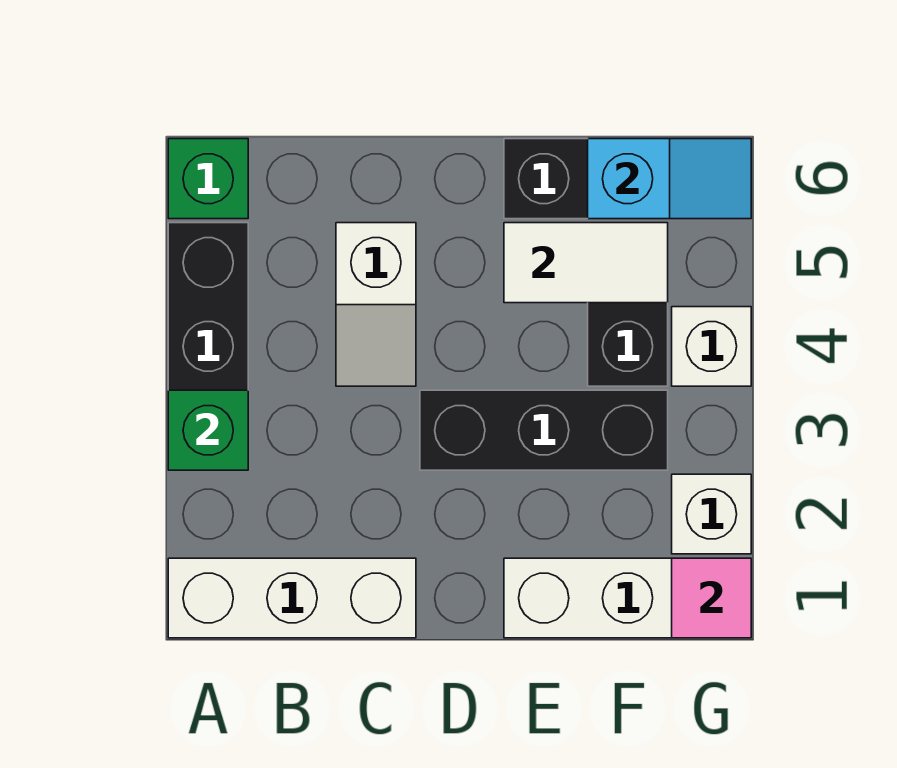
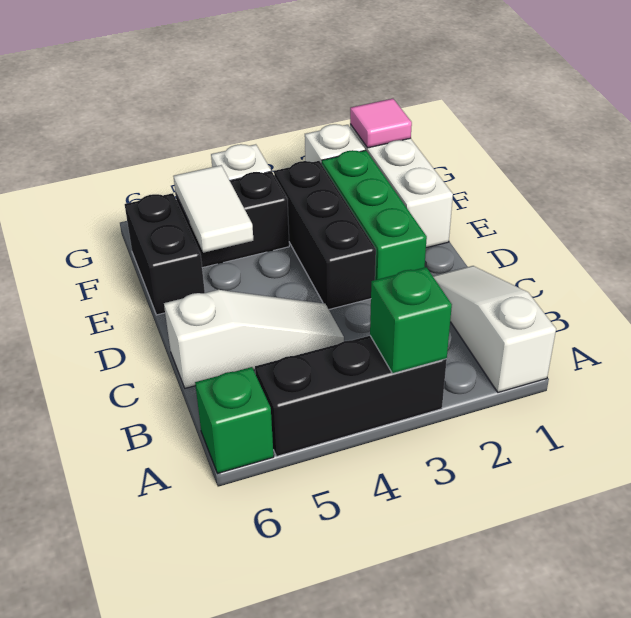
white brick A1:C1 level 1 -> white slope A1:C1 level 1 top A
white slope C4:C5 level 1 top 5 -> white slope C4:C6 level 1 top 6
none -> green brick D2:F2 level 1
cyan slope F6:G6 level 2 top F -> none

